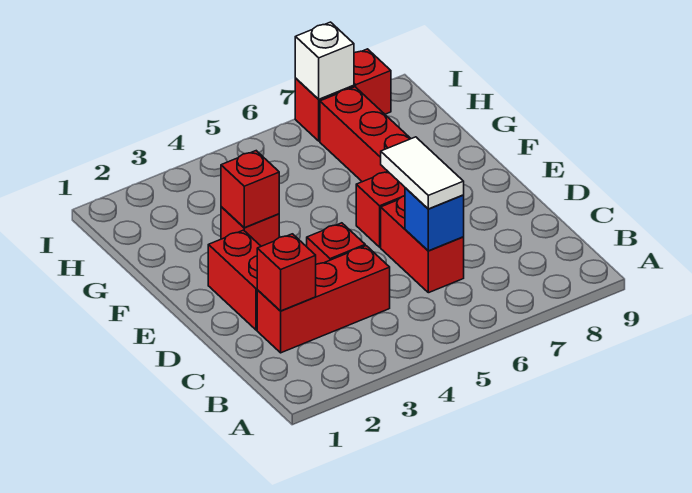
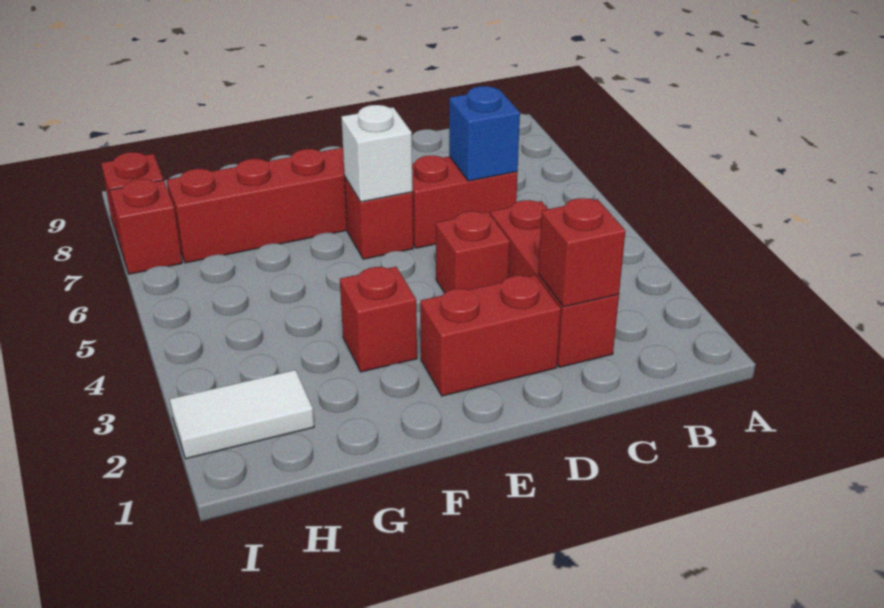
white tile C6:D6 level 3 -> white tile H2:I2 level 1
red brick F3 level 2 -> none
white brick I7 level 2 -> white brick E6 level 2

